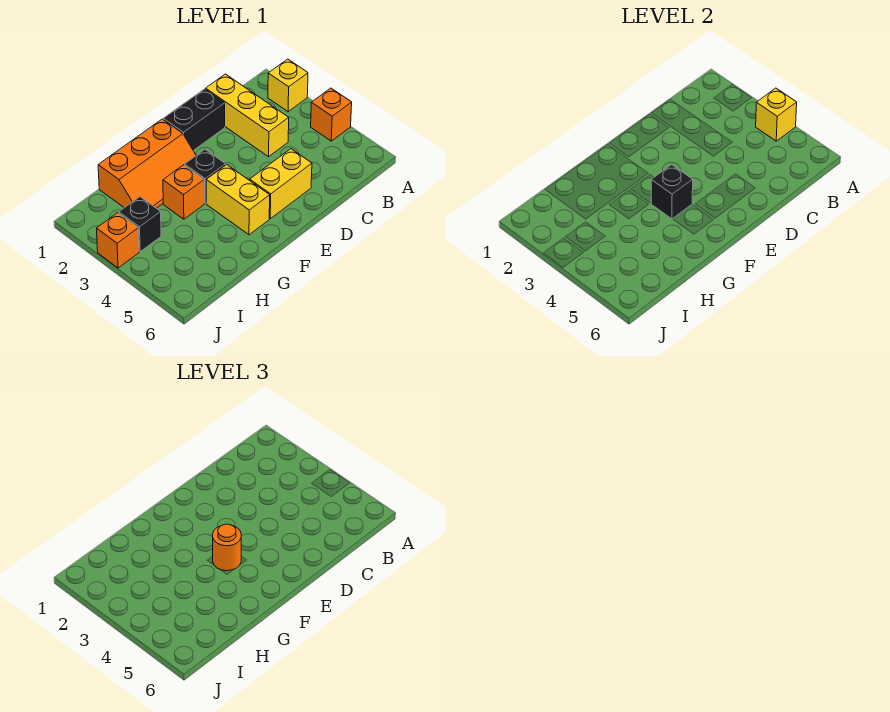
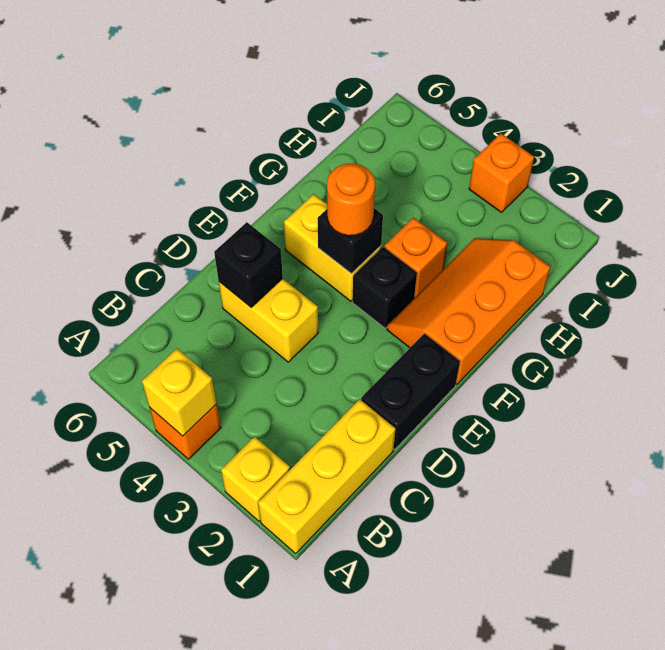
yellow brick C1:C3 level 1 -> yellow brick A1:C1 level 1
yellow brick D5:E5 level 1 -> yellow brick D4:D5 level 1
black brick I3 level 1 -> black brick D5 level 2

